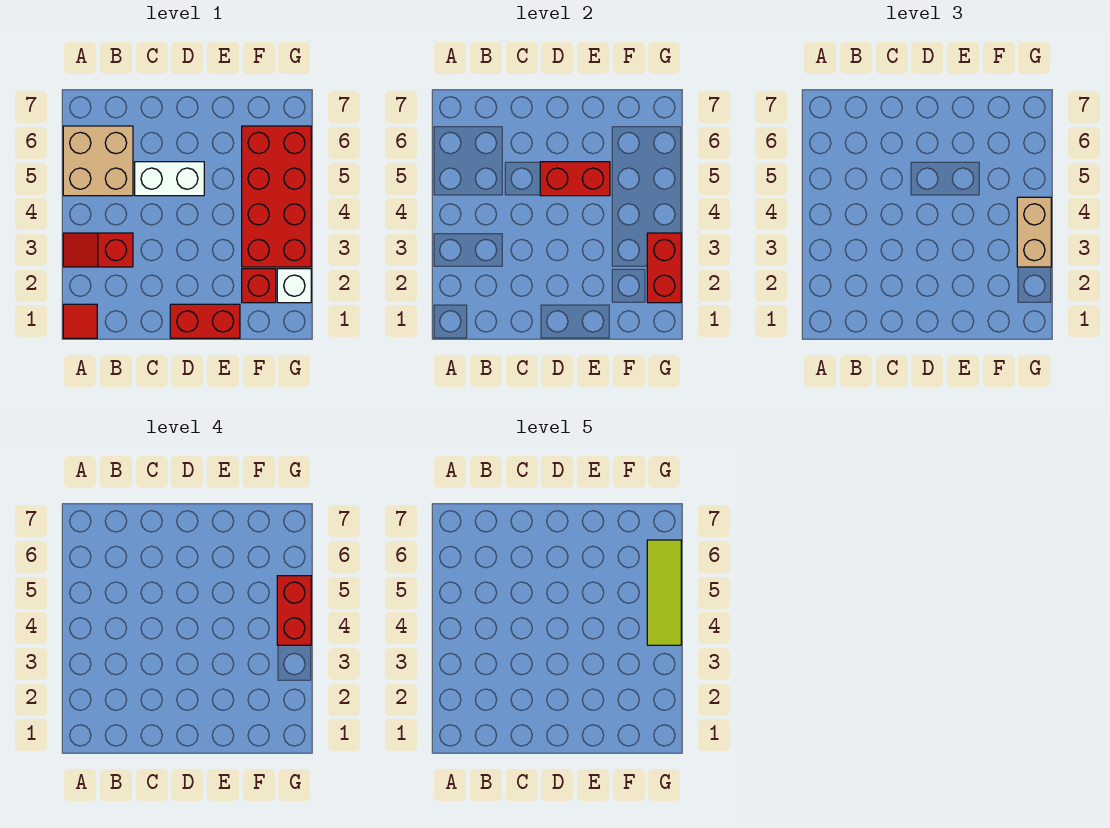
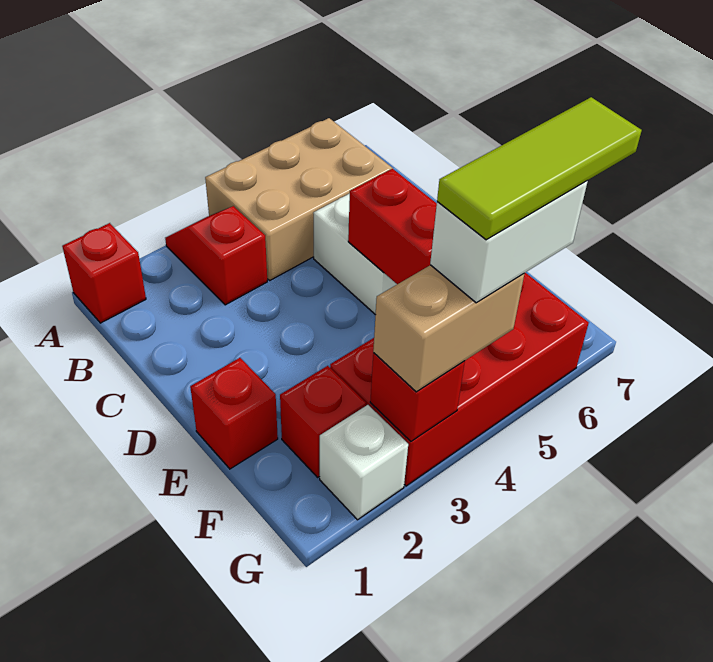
red tile A1 level 1 -> red brick A1 level 1
tan brick A5:B6 level 1 -> tan brick A4:B6 level 1
red brick D1:E1 level 1 -> red brick E1 level 1
red brick G2:G3 level 2 -> red brick G3 level 2
red brick G4:G5 level 4 -> white brick G4:G5 level 4

